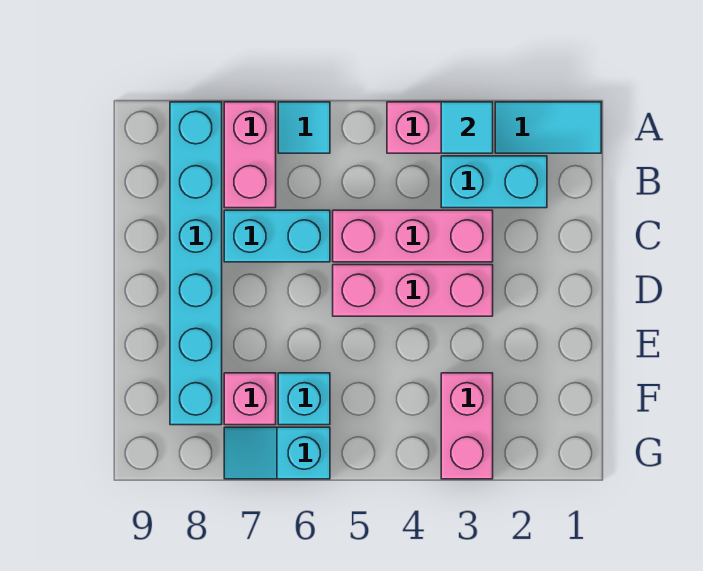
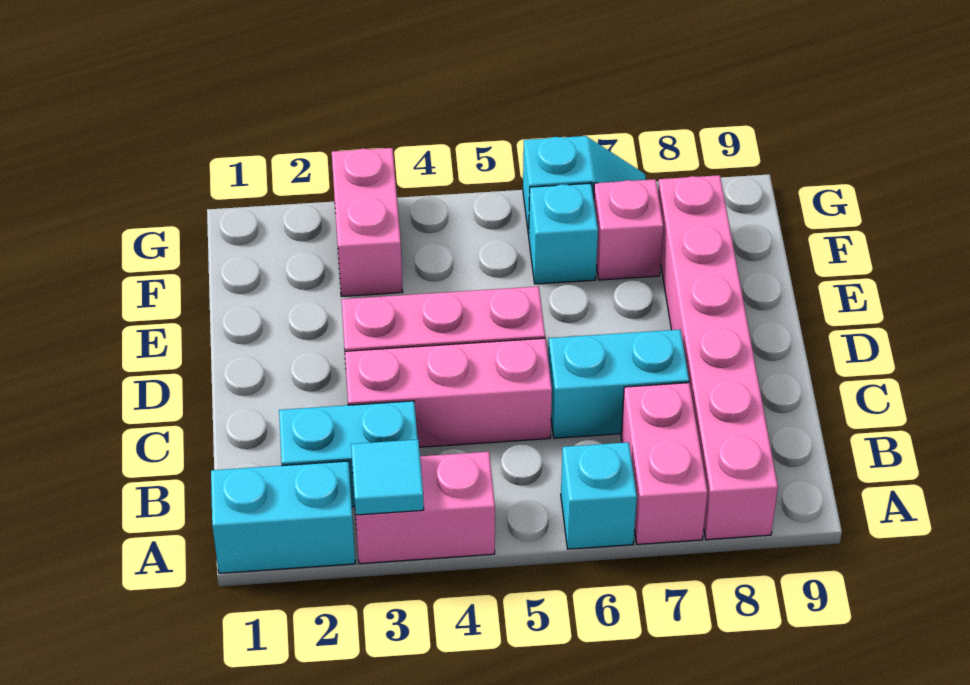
cyan tile A1:A2 level 1 -> cyan brick A1:A2 level 1
cyan tile A6 level 1 -> cyan brick A6 level 1
cyan brick A8:F8 level 1 -> pink brick A8:F8 level 1

